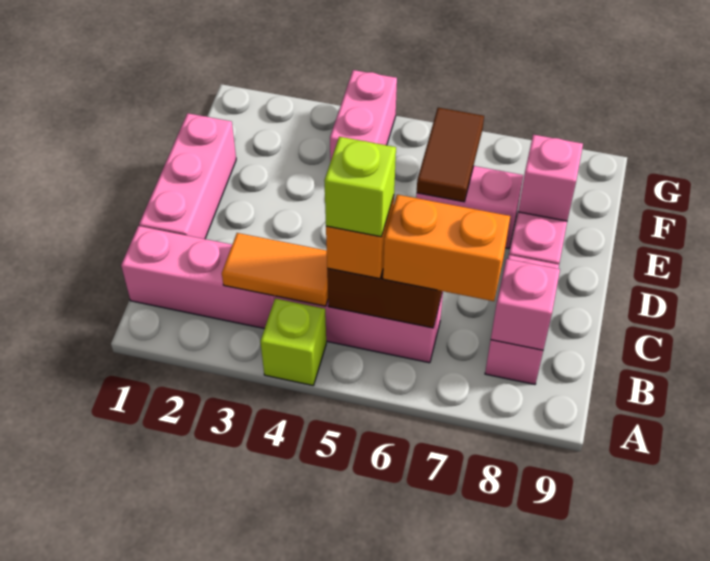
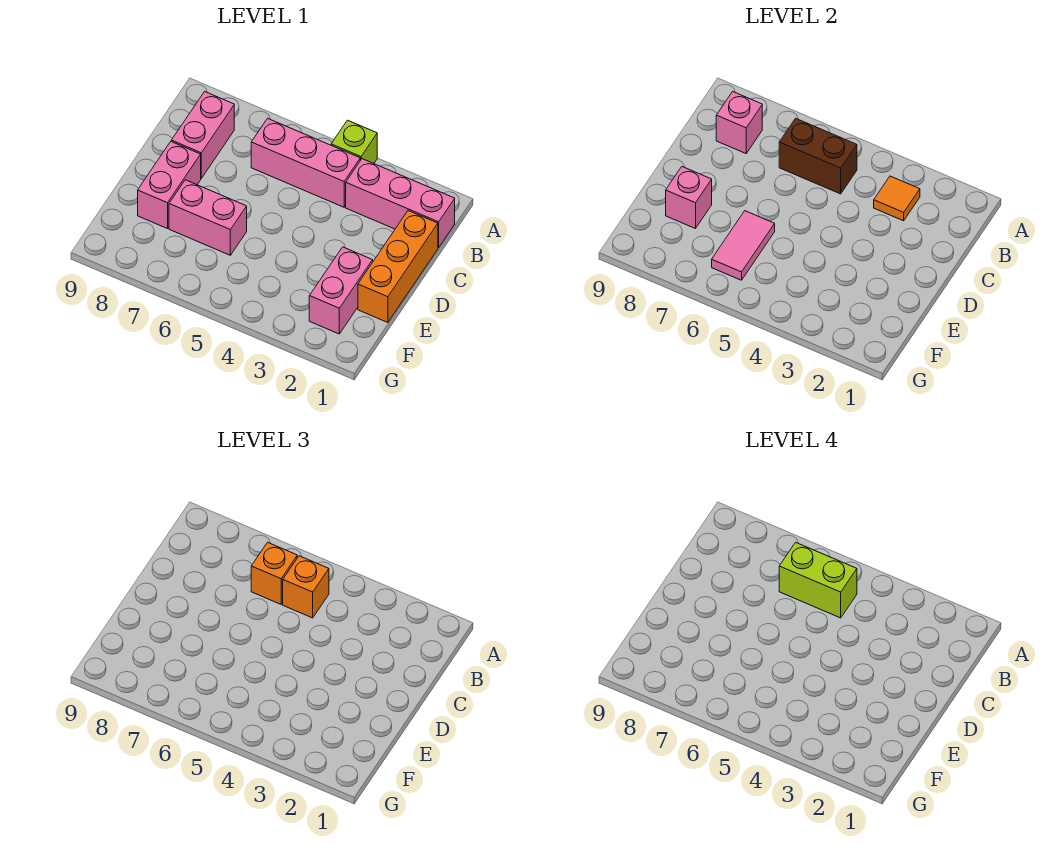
orange tile B3:B4 level 2 -> orange tile B3 level 2
lime brick B5 level 4 -> lime brick B5:B6 level 4
orange brick B6:B7 level 3 -> orange brick B6 level 3
pink brick C1:E1 level 1 -> orange brick C1:E1 level 1
brown tile E6:F6 level 2 -> pink tile E6:F6 level 2
pink brick F4:G4 level 1 -> pink brick E2:F2 level 1

